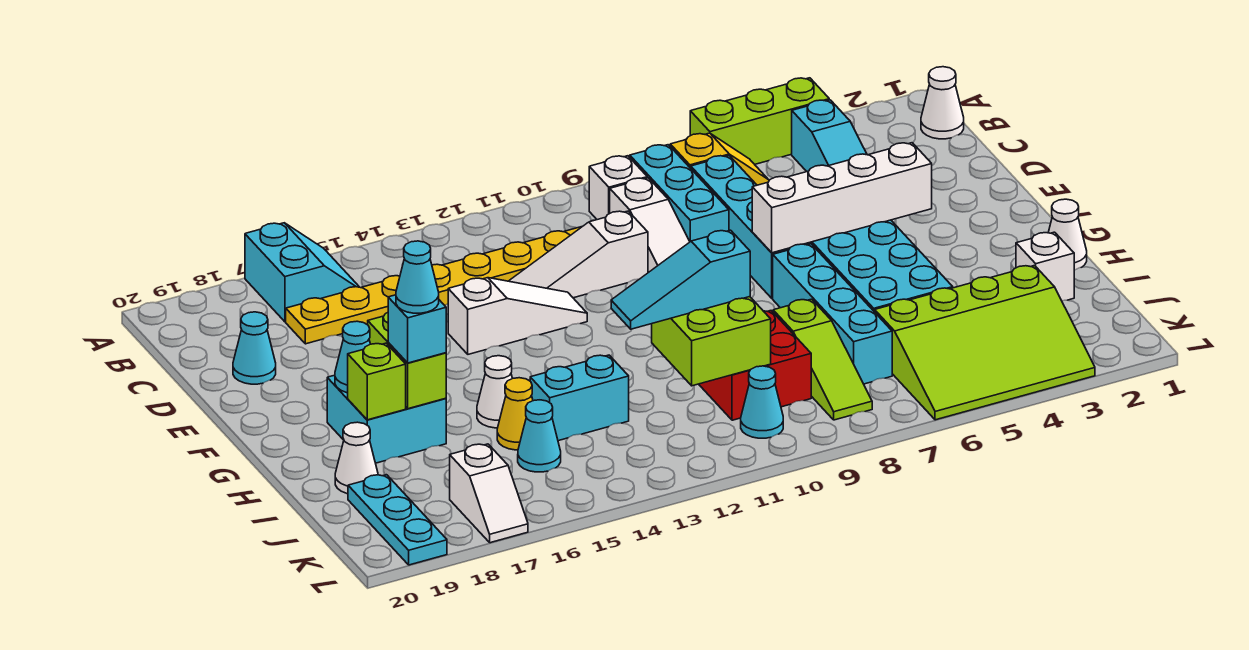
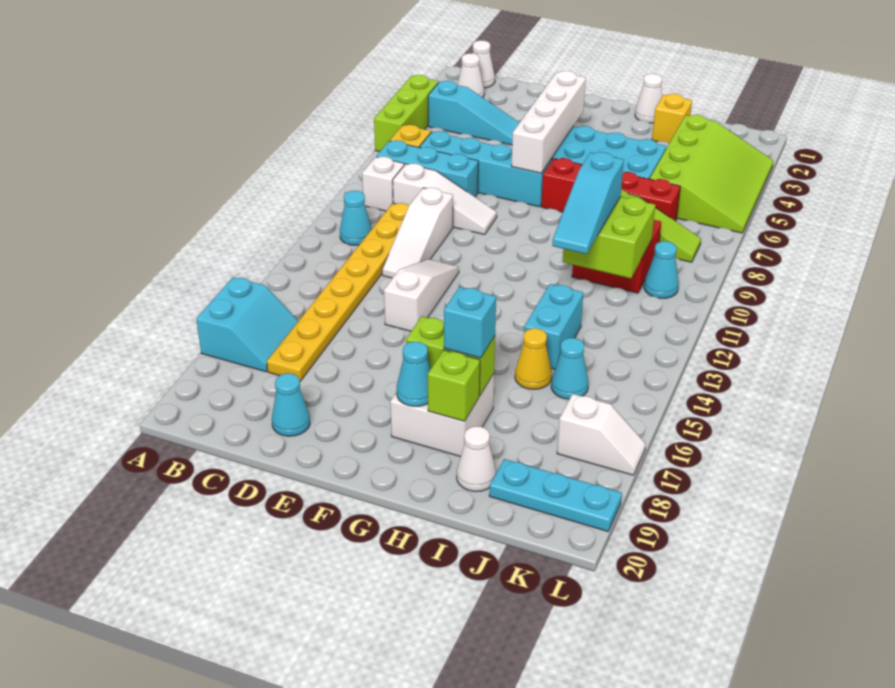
cyan slope A16:B17 level 1 top 17 -> cyan slope A16:B17 level 1 top A
cyan brick G7:J7 level 1 -> red brick G7:J7 level 1
cyan brick G17:H18 level 1 -> white brick G17:H18 level 1
white cone H15 level 1 -> white cone B2 level 1
cyan cone H17 level 4 -> cyan cone B11 level 1
white brick I2 level 1 -> yellow brick I2 level 1

